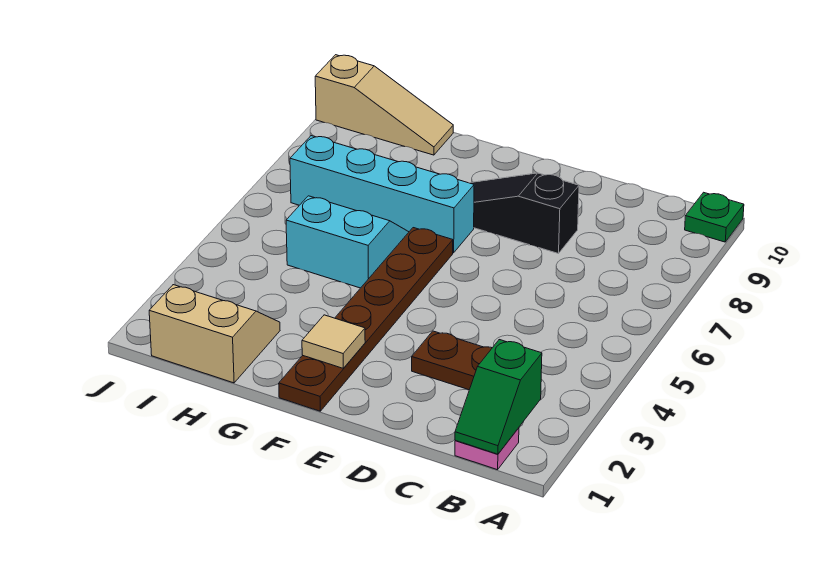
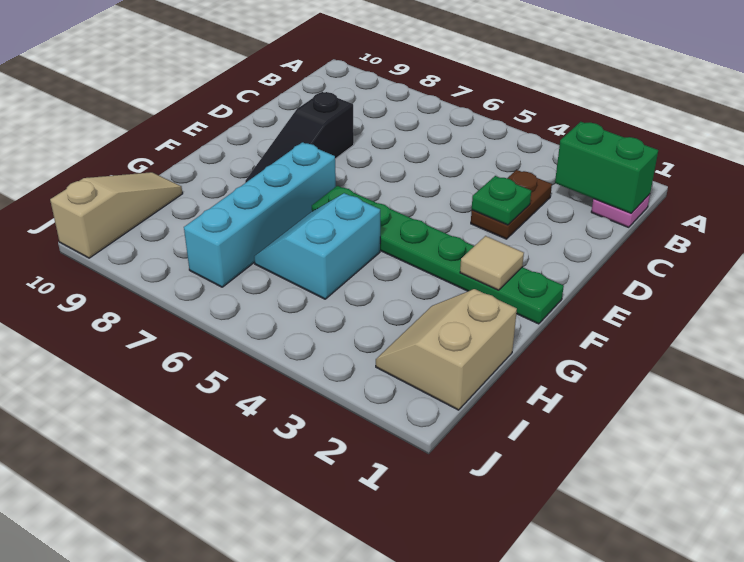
green plate A10 level 1 -> green plate D3 level 2
green slope B1:B2 level 2 top 2 -> green brick B1:B2 level 2
brown plate F1:F6 level 1 -> green plate F1:F6 level 1

